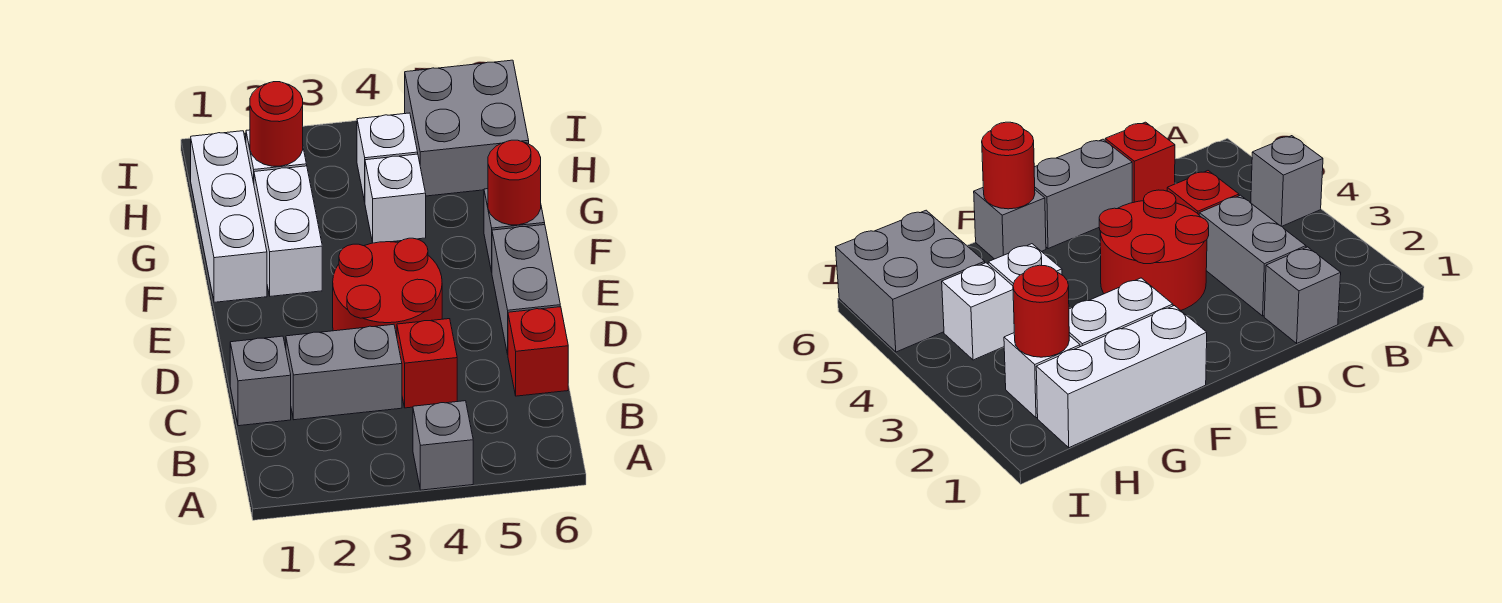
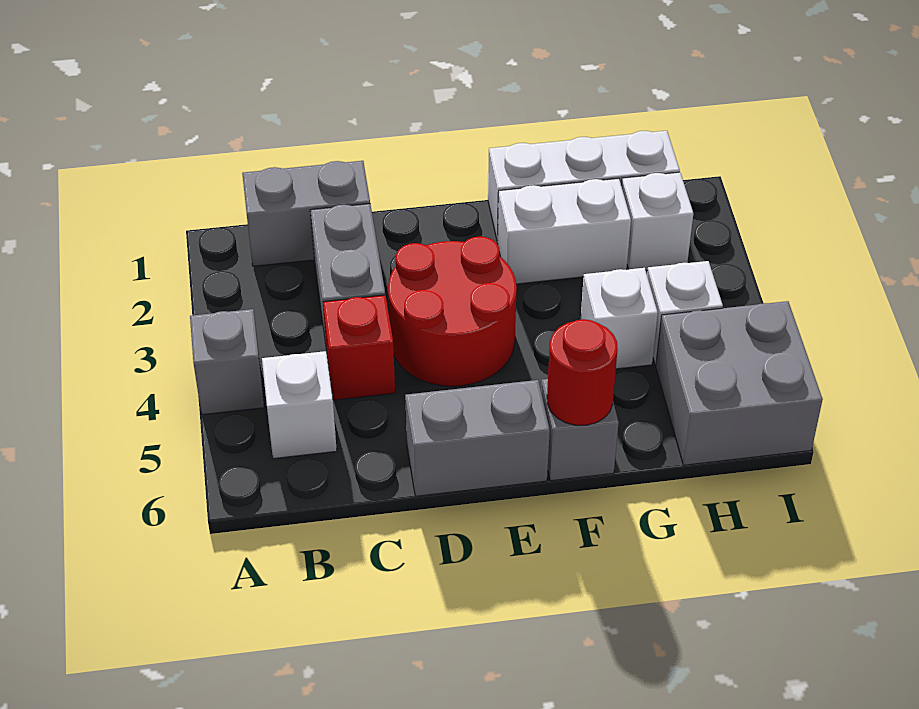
none -> white brick B5 level 1
grey brick C1 level 1 -> grey brick B1:C1 level 1
red brick C6 level 1 -> none
red round brick H2 level 2 -> none

